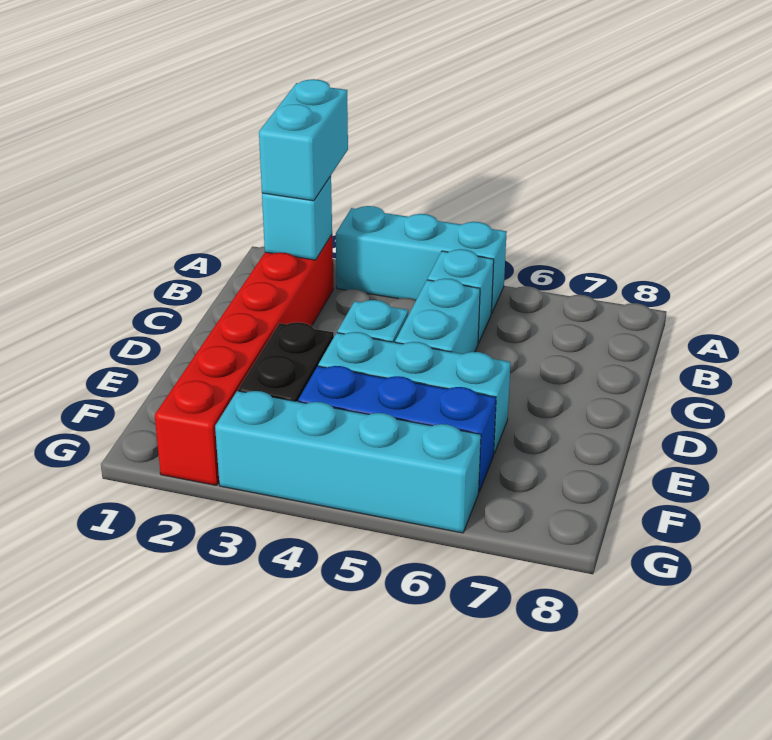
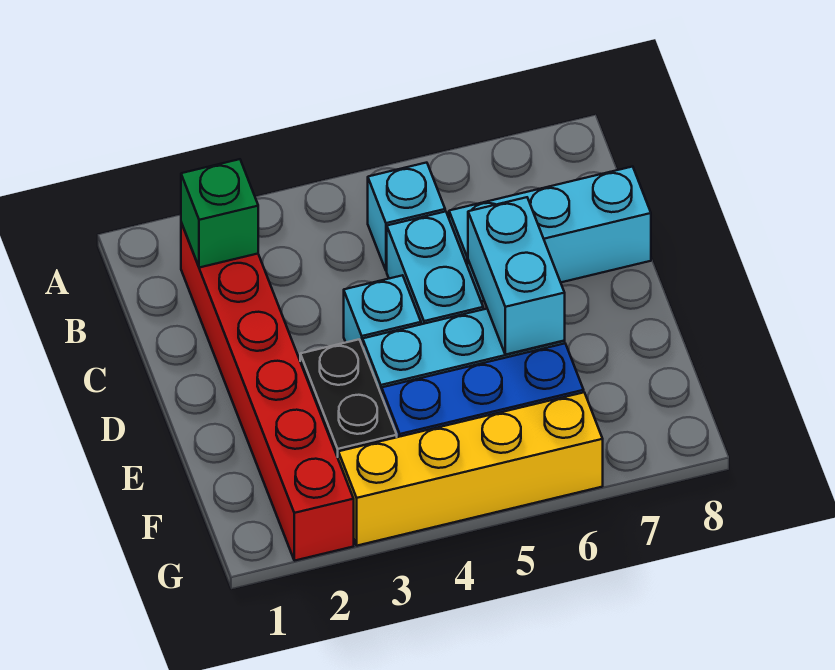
cyan brick A2:B2 level 3 -> cyan brick D6:E6 level 2
cyan brick A3:A5 level 1 -> cyan brick C6:C8 level 1
cyan brick B2 level 2 -> green brick B2 level 2
cyan brick G3:G6 level 1 -> yellow brick G3:G6 level 1

